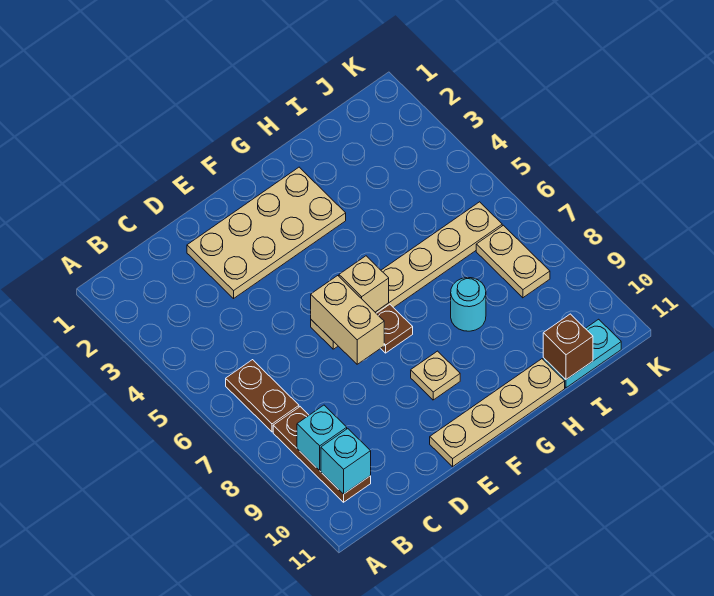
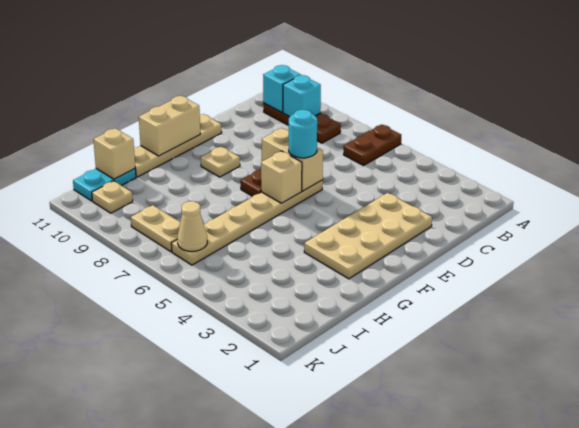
brown plate B6:B7 level 1 -> brown plate A6:B6 level 1
none -> tan brick F11:G11 level 2
cyan round brick H8 level 1 -> cyan round brick E6 level 3
brown brick I11 level 2 -> tan brick I11 level 2
none -> tan cone J6 level 2
none -> tan plate J10 level 1

